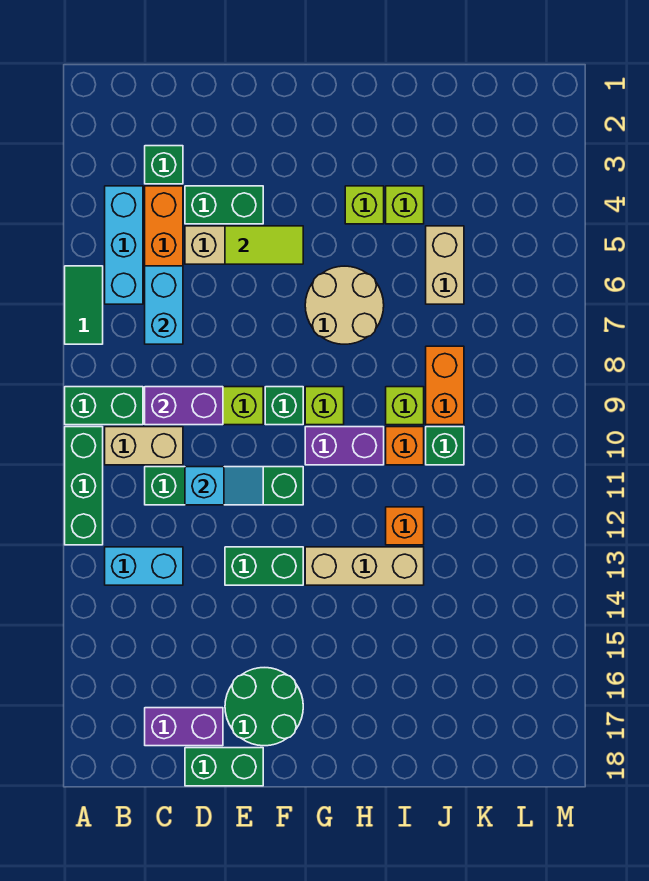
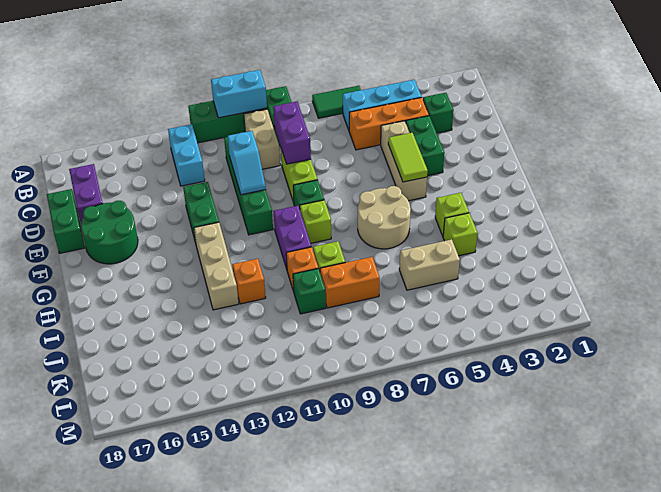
cyan brick C6:C7 level 2 -> cyan brick A10:A11 level 2

